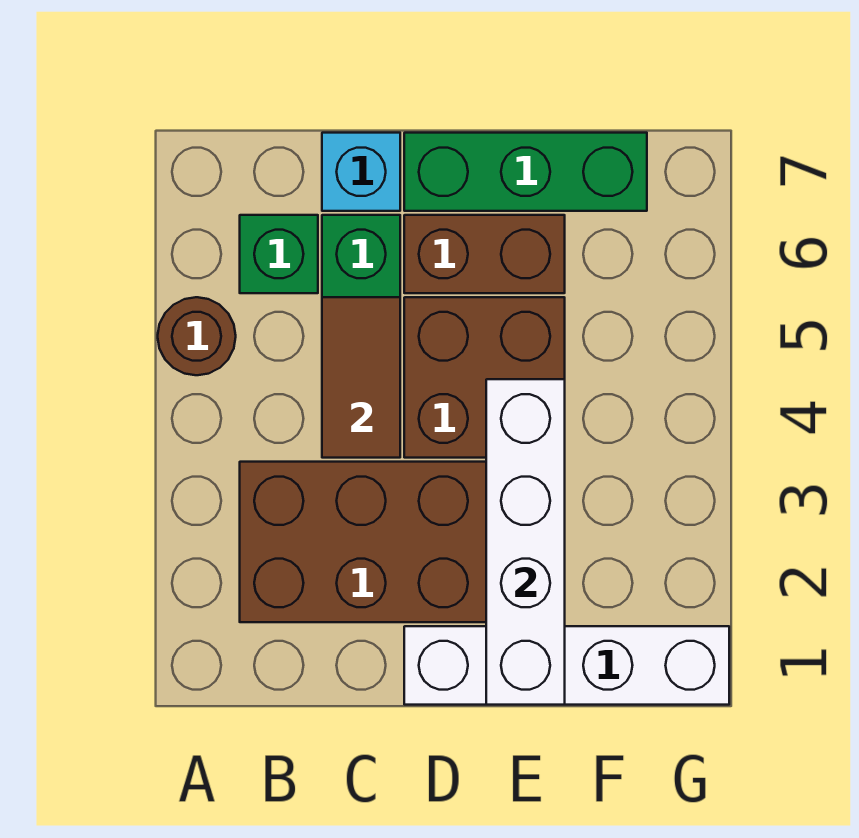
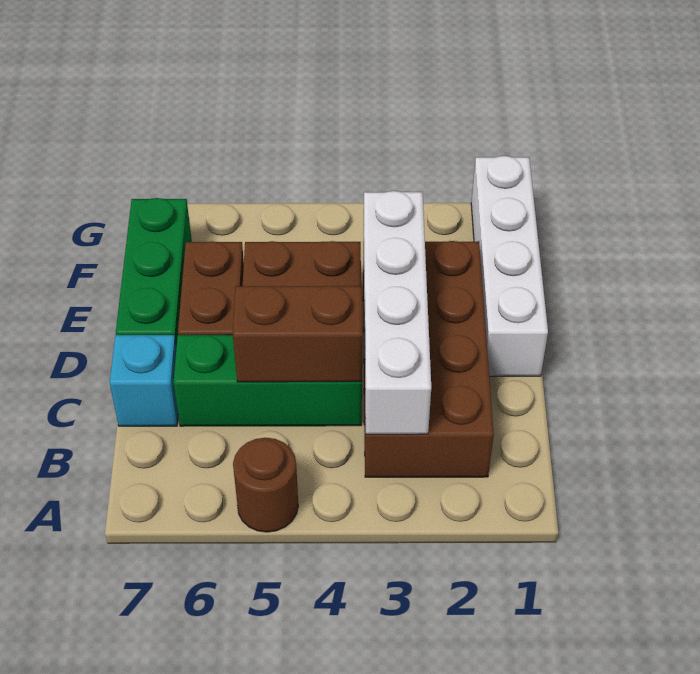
green brick B6 level 1 -> none
brown tile C4:C5 level 2 -> brown brick C4:C5 level 2
white brick E1:E4 level 2 -> white brick B3:E3 level 2

